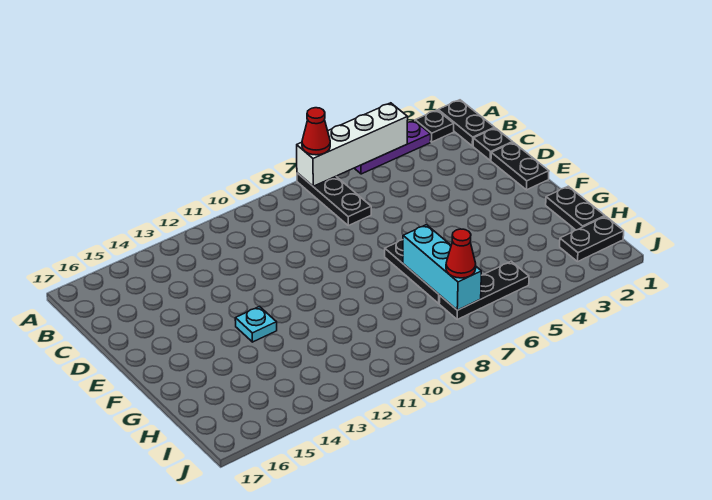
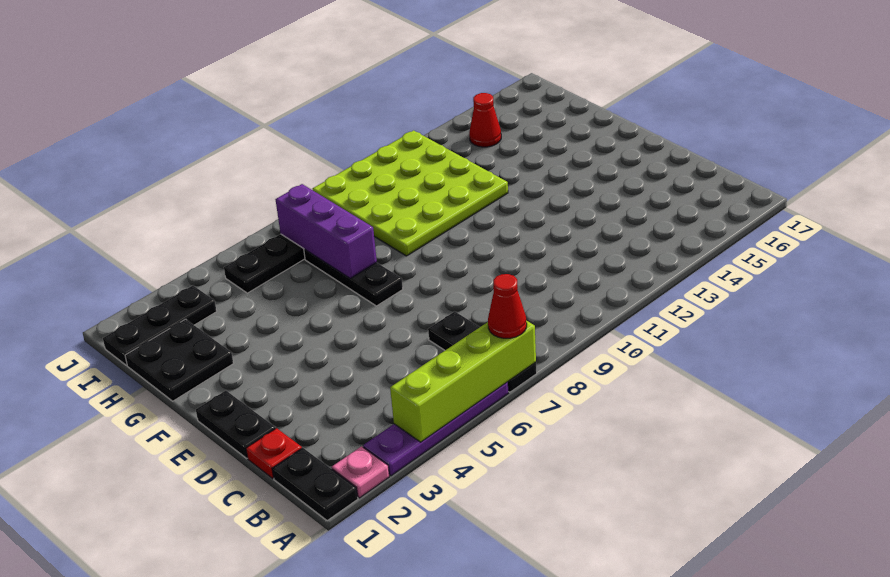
black plate A2 level 1 -> pink plate A2 level 1
purple plate A3:A5 level 1 -> purple plate A3:A6 level 1
white brick A4:A7 level 2 -> lime brick A4:A7 level 2
black plate C1 level 1 -> red plate C1 level 1
cyan plate F13 level 1 -> none
black plate G1:H1 level 1 -> black plate G1:H2 level 1
cyan brick G7:I7 level 2 -> purple brick G7:I7 level 2
none -> lime plate G9:J12 level 1
black plate I1:I2 level 1 -> black plate I1:I3 level 1
red cone I7 level 3 -> red cone I14 level 1

